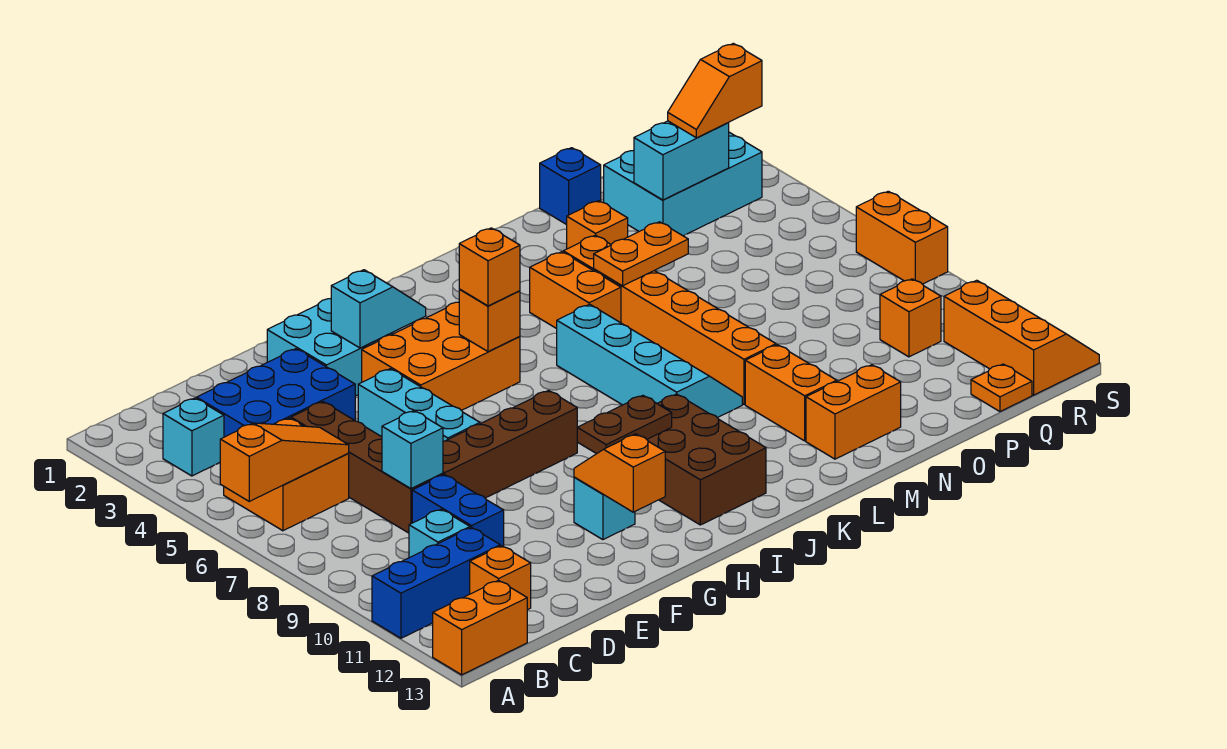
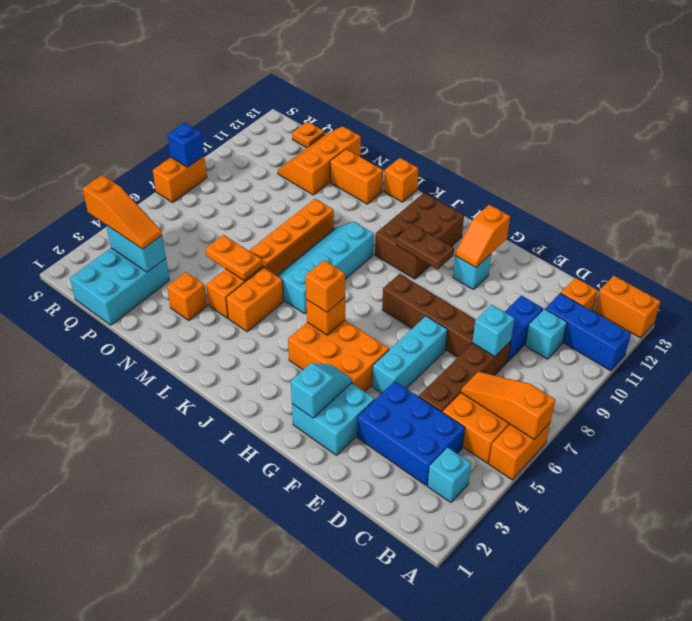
cyan slope G3:H3 level 2 top G -> cyan slope G2:G3 level 2 top 2
orange brick M10:M11 level 1 -> orange brick A5:A6 level 1
blue brick O1 level 1 -> blue brick S8 level 2
cyan brick P2:R3 level 1 -> cyan brick P1:Q3 level 1
orange slope Q3:R3 level 3 top R -> orange slope P3:R3 level 3 top R
orange brick Q10 level 1 -> orange brick L13 level 1
orange slope R11:S13 level 1 top R -> orange slope O11:P13 level 1 top O

